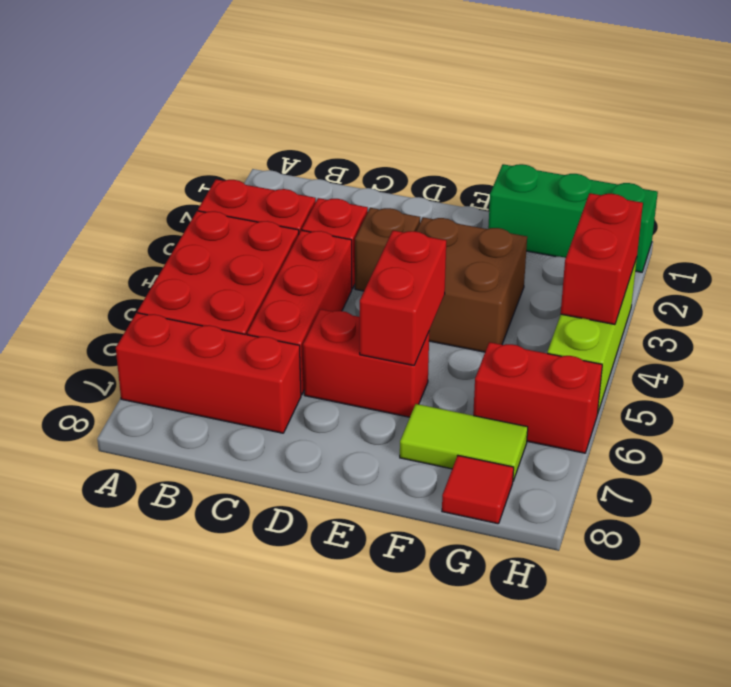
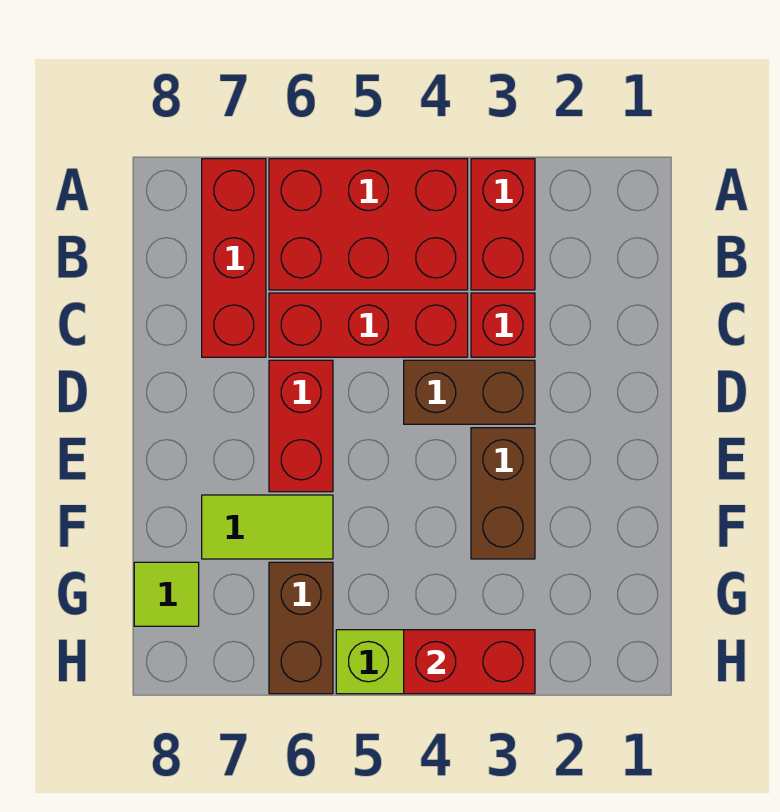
brown brick D3 level 1 -> brown brick D3:D4 level 1
brown brick E3:F4 level 1 -> brown brick E3:F3 level 1
red brick E5:E6 level 2 -> none
green brick F1:H1 level 1 -> none
lime tile F7:G7 level 1 -> lime tile F6:F7 level 1
red brick G6:H6 level 1 -> brown brick G6:H6 level 1
red tile G8 level 1 -> lime tile G8 level 1

